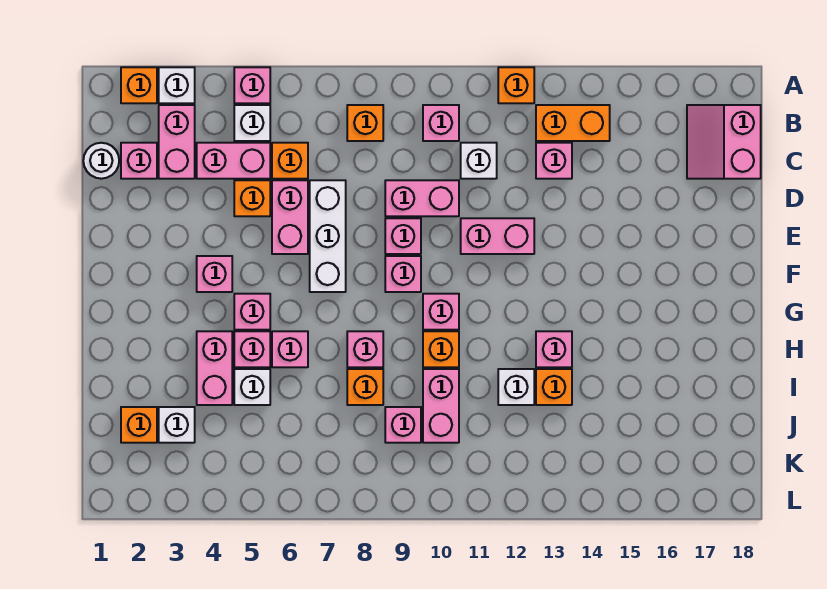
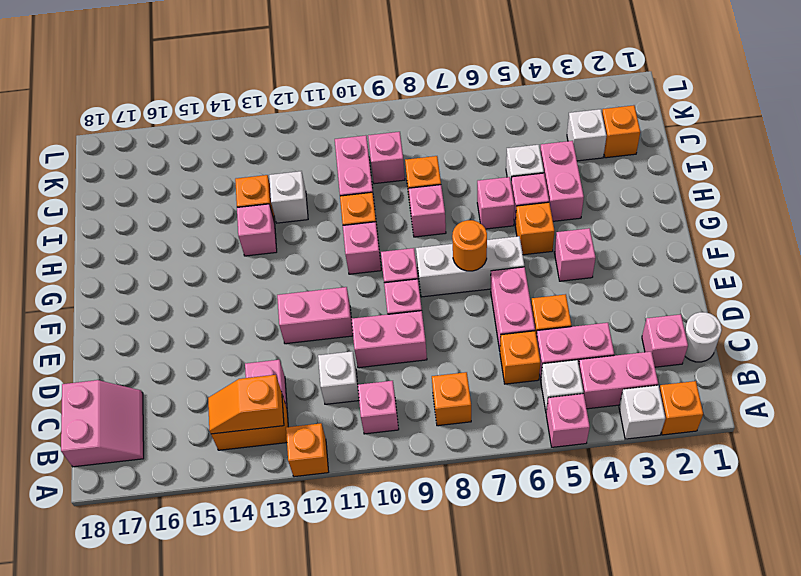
pink brick B3:C3 level 1 -> pink brick B3:B4 level 1
none -> orange slope B13:B14 level 2 top 13
white brick D7:F7 level 1 -> white brick F6:F8 level 1
none -> orange round brick F7 level 2
pink brick G5 level 1 -> orange brick G5 level 1

